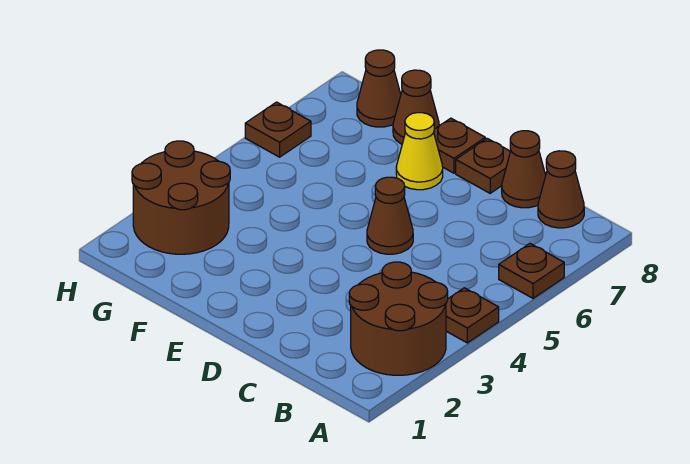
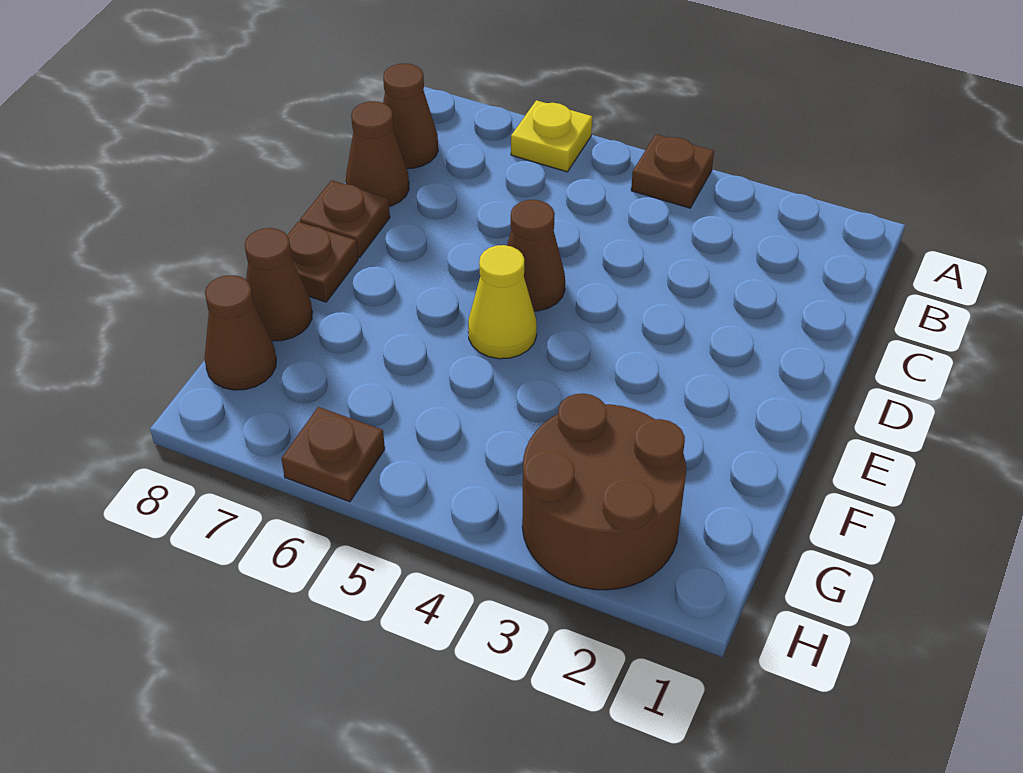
brown round brick A2:B3 level 1 -> none
brown plate A6 level 1 -> yellow plate A6 level 1
yellow cone E7 level 1 -> yellow cone E5 level 1

